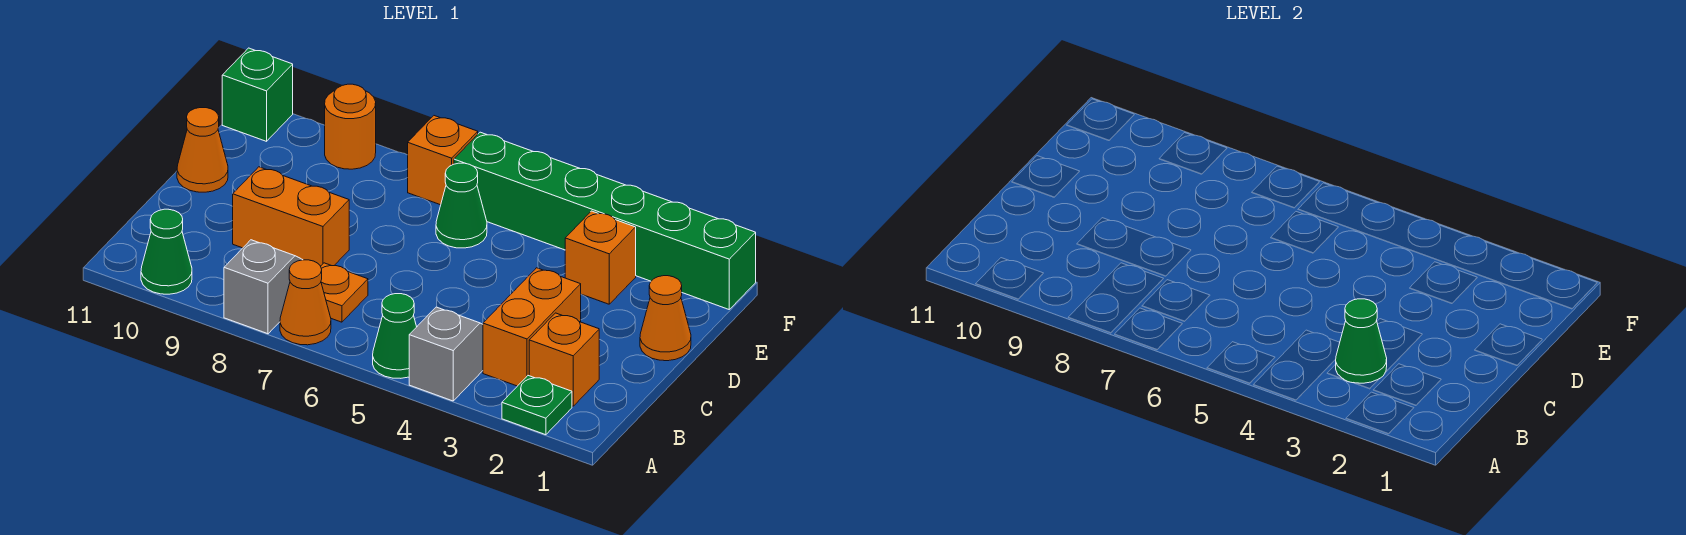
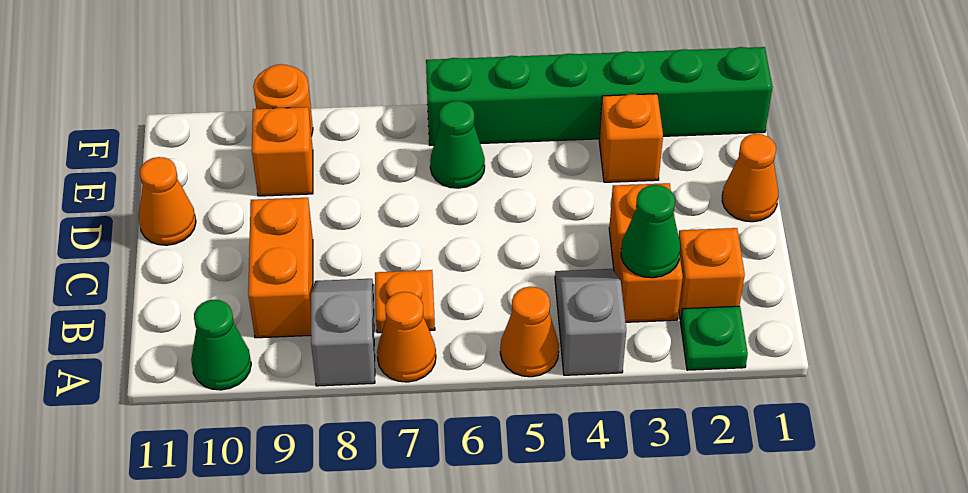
green cone A5 level 1 -> orange cone A5 level 1
orange brick C8:C9 level 1 -> orange brick B9:C9 level 1
orange brick F7 level 1 -> orange brick E9 level 1
green brick F11 level 1 -> none

